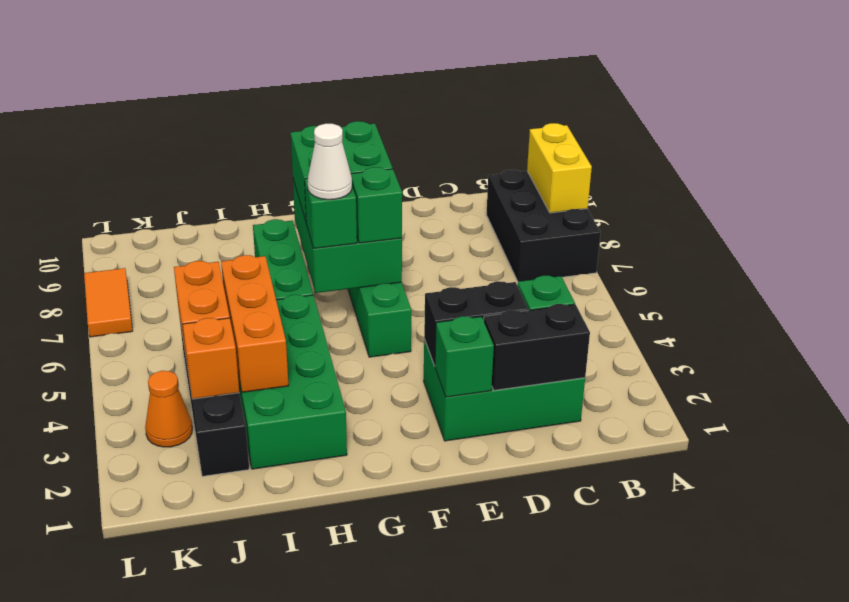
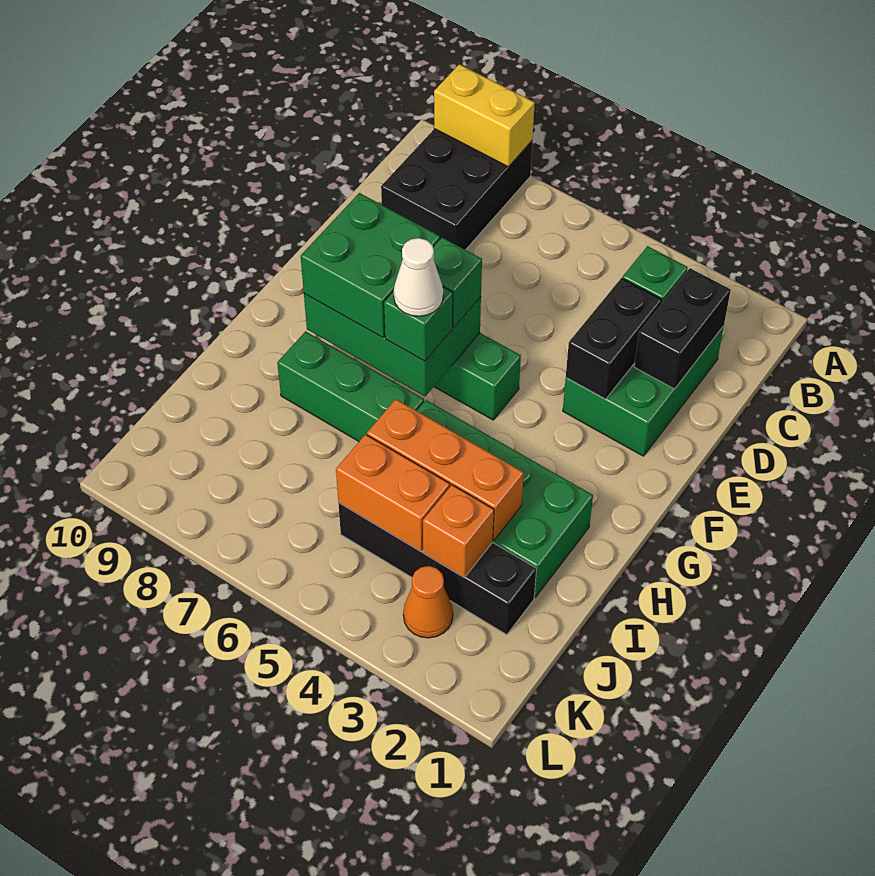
black brick A7:B9 level 1 -> black brick A8:C9 level 1
green brick E2 level 2 -> none
orange tile L7:L8 level 1 -> none

